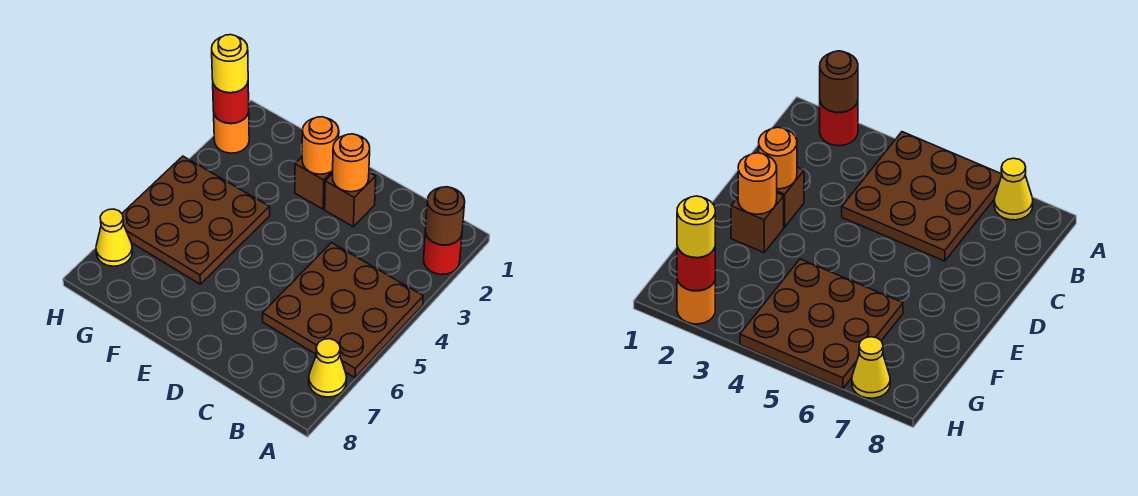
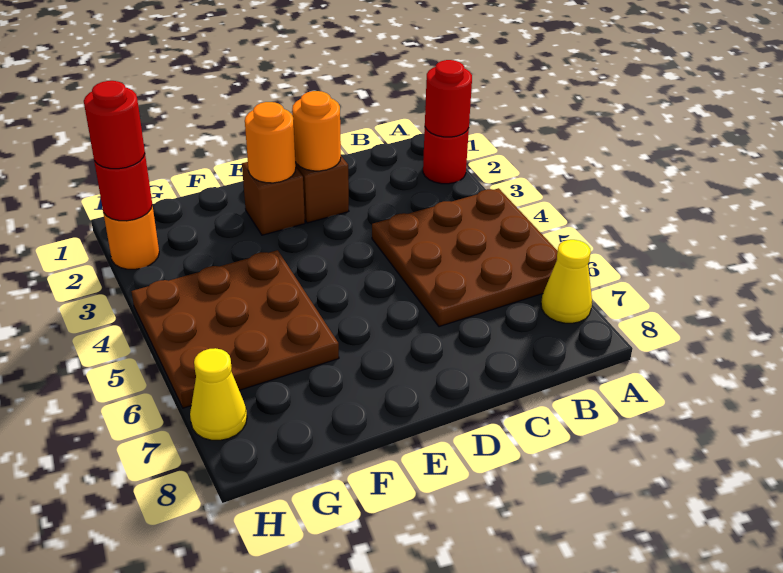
brown round brick A2 level 2 -> red round brick A2 level 2
yellow round brick H2 level 3 -> red round brick H2 level 3

